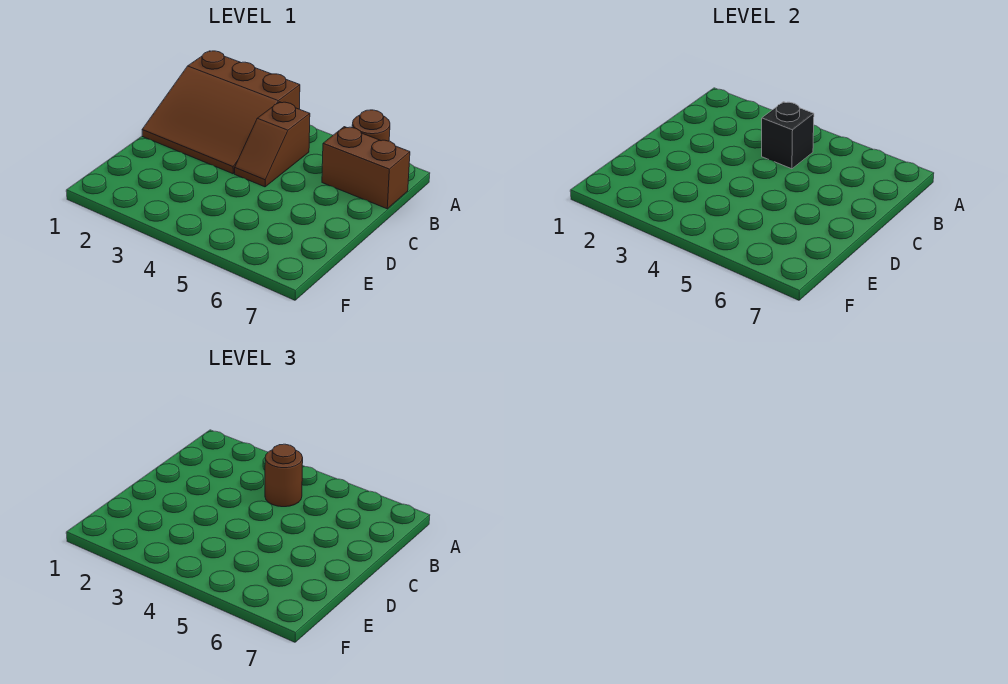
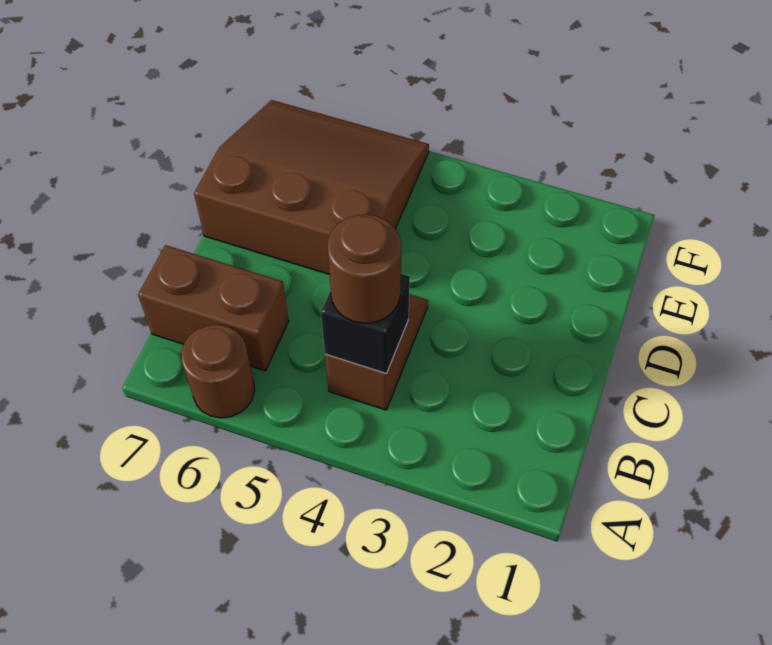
brown slope A1:C3 level 1 top A -> brown slope D5:F7 level 1 top D

